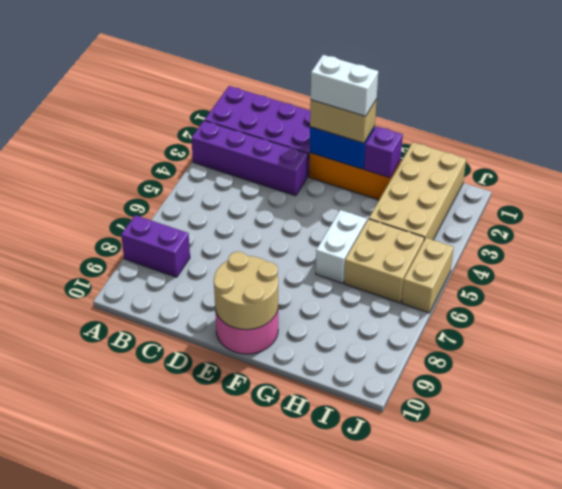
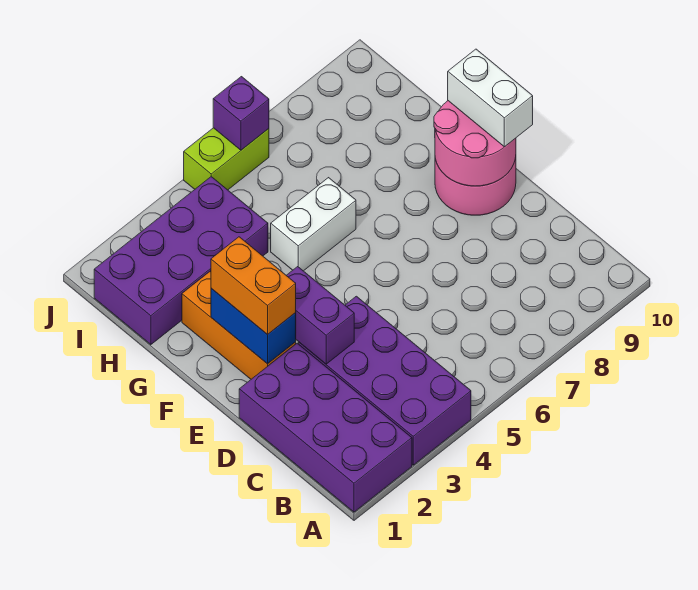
purple brick A3:D3 level 1 -> purple brick A3:D4 level 1
purple brick A8:B8 level 1 -> purple brick D3:E3 level 2
tan brick E2:F2 level 3 -> orange brick E2:F2 level 3
white brick E2:F2 level 4 -> white brick E10:F10 level 3
tan round brick E9:F10 level 2 -> pink round brick E9:F10 level 2
purple brick G2 level 2 -> purple brick J6 level 2
tan brick H1:I4 level 1 -> purple brick H1:I4 level 1
tan brick H5:I6 level 1 -> none
tan brick J5:J6 level 1 -> lime brick J5:J6 level 1

